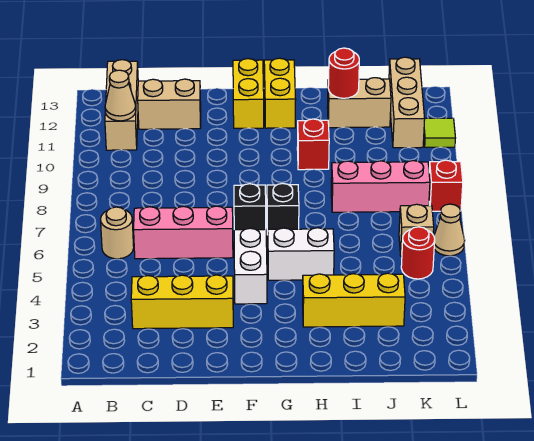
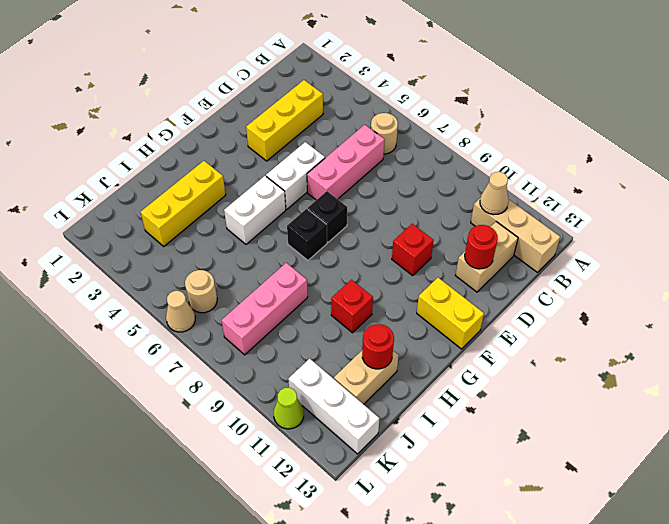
white brick F4:F5 level 1 -> white brick E5:F5 level 1
yellow brick G12:G13 level 1 -> none
red round brick K5 level 1 -> red round brick D12 level 2
tan brick K6 level 1 -> tan round brick K6 level 1
tan brick K11:K13 level 1 -> white brick K11:K13 level 1
red brick L8 level 1 -> red brick E10 level 1
lime tile L11 level 1 -> lime cone L11 level 1

